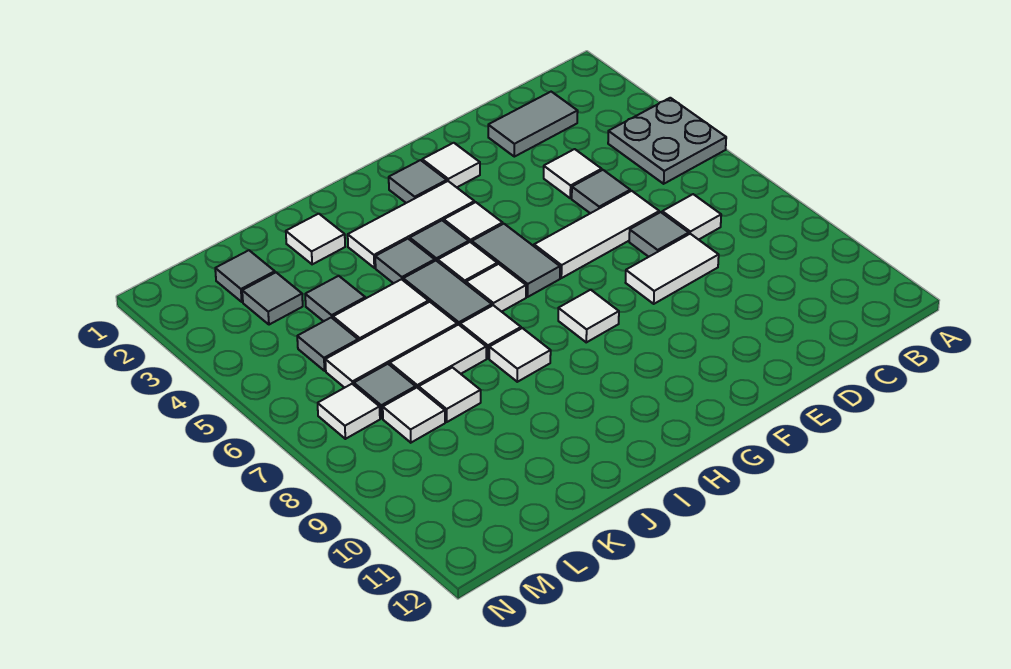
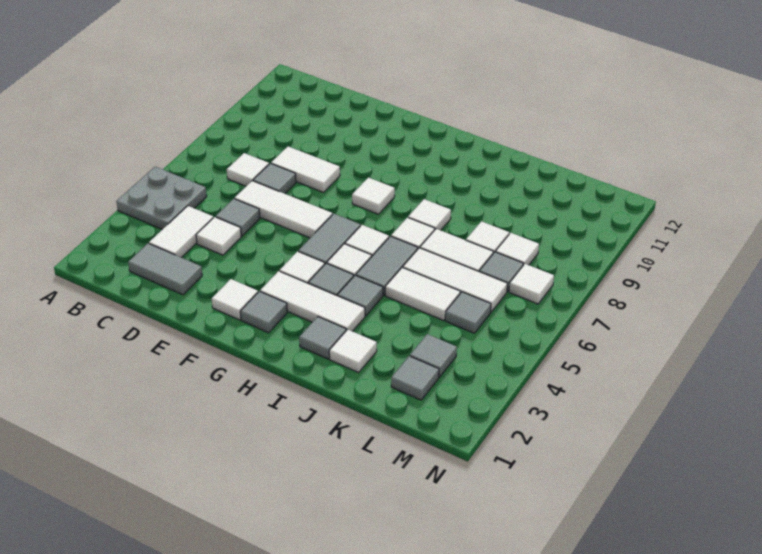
none -> white tile C3:C4 level 1
grey tile K4 level 1 -> grey tile I2 level 1

